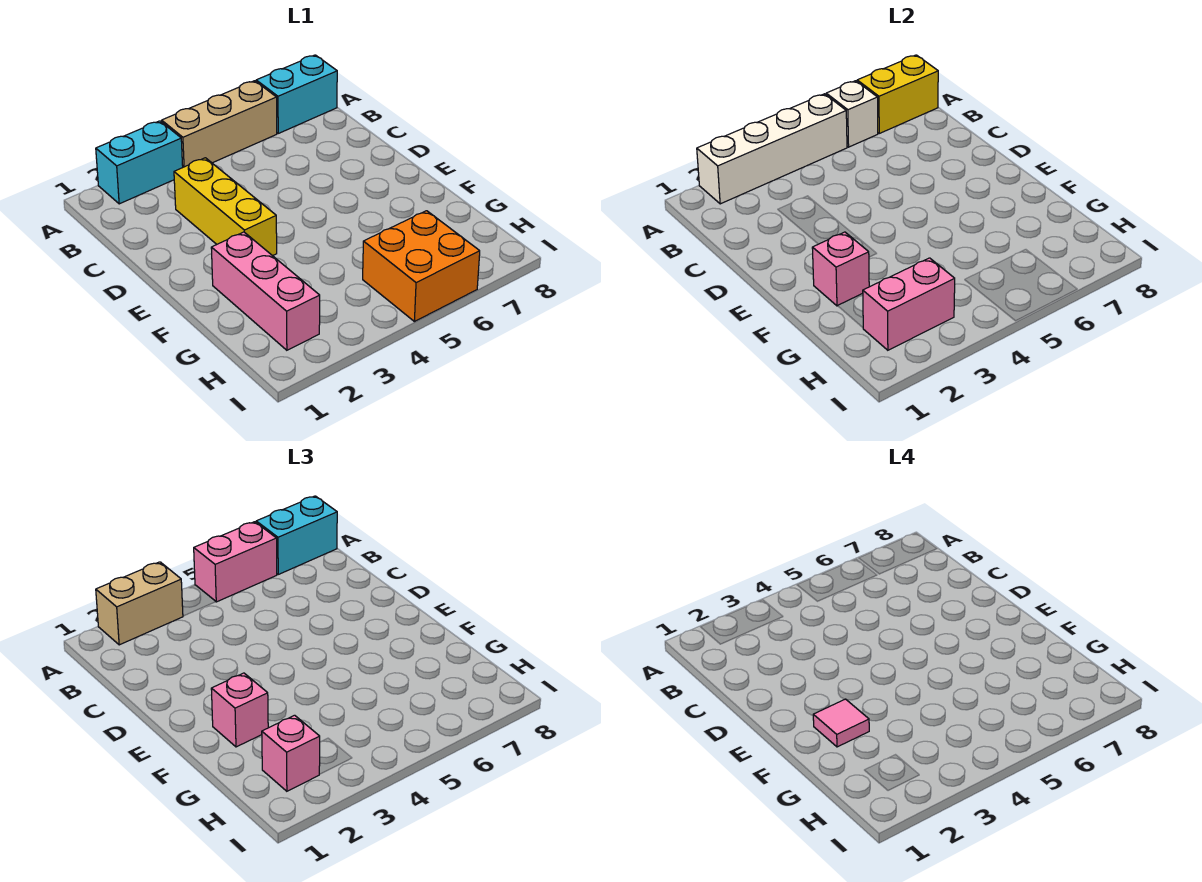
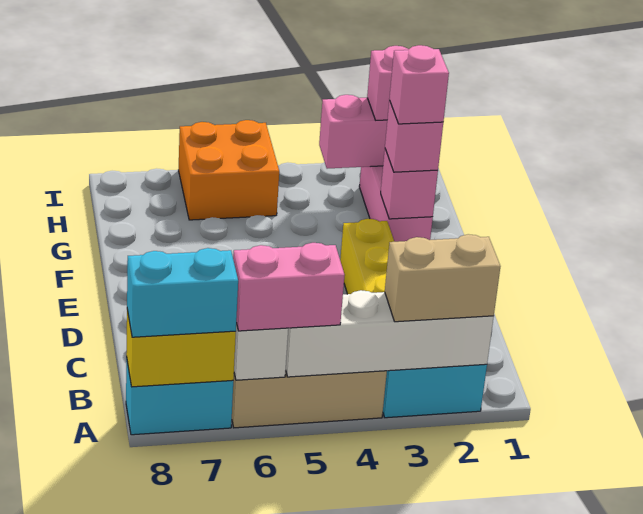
pink tile F2 level 4 -> pink brick F2 level 4

